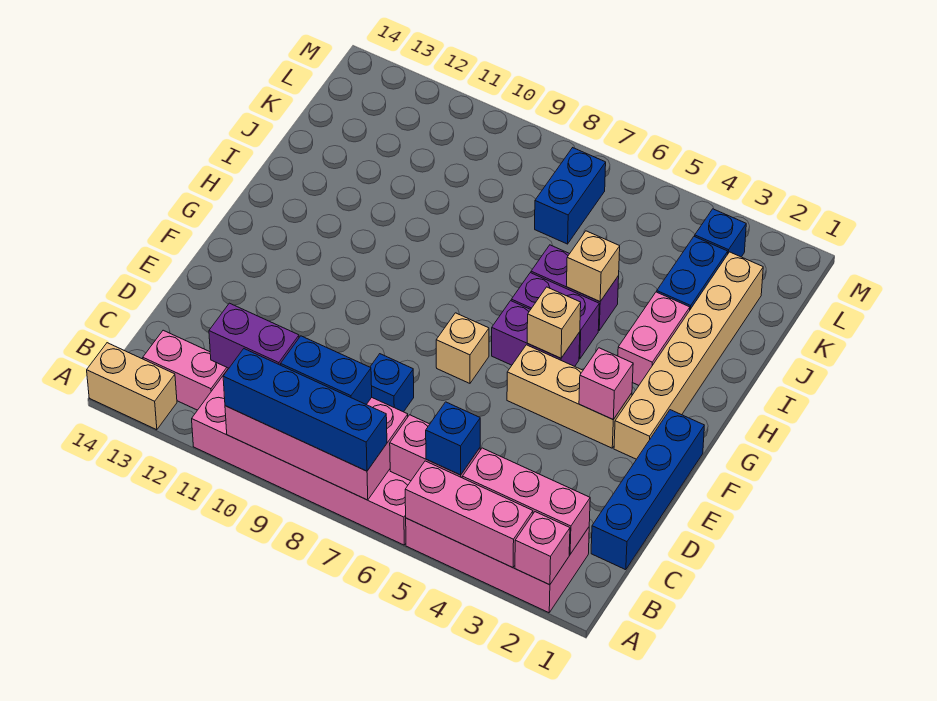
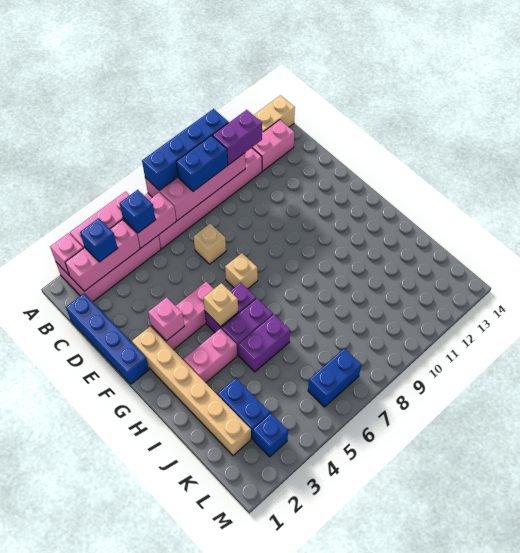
blue brick D8 level 1 -> blue brick B3 level 3
tan brick F3:F5 level 1 -> pink brick F3:F5 level 1
pink brick H3:I3 level 1 -> pink brick H3:H4 level 1
tan brick I5 level 2 -> tan brick D7 level 1
blue brick K7:L7 level 1 -> blue brick L6:L7 level 1

